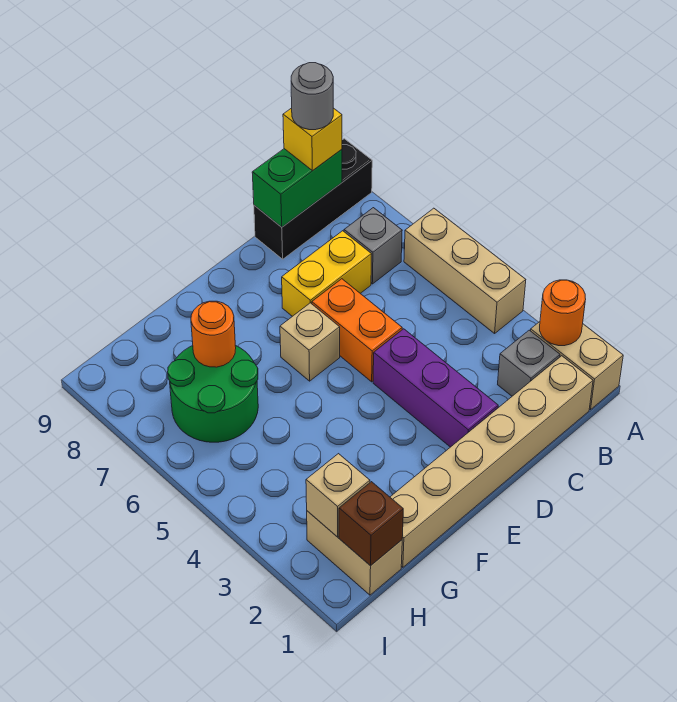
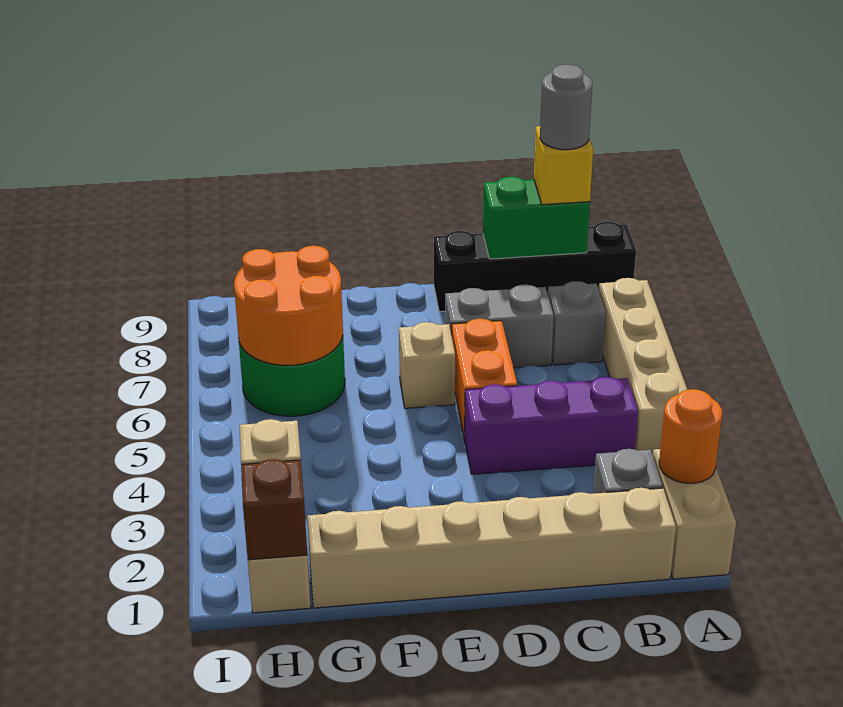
tan brick A4:A6 level 1 -> tan brick A4:A7 level 1
black brick A9:C9 level 1 -> black brick A9:D9 level 1
yellow brick C7:D7 level 1 -> grey brick C7:D7 level 1
purple brick D2:D4 level 1 -> purple brick B4:D4 level 1
orange round brick G7 level 2 -> orange round brick G6:H7 level 2

